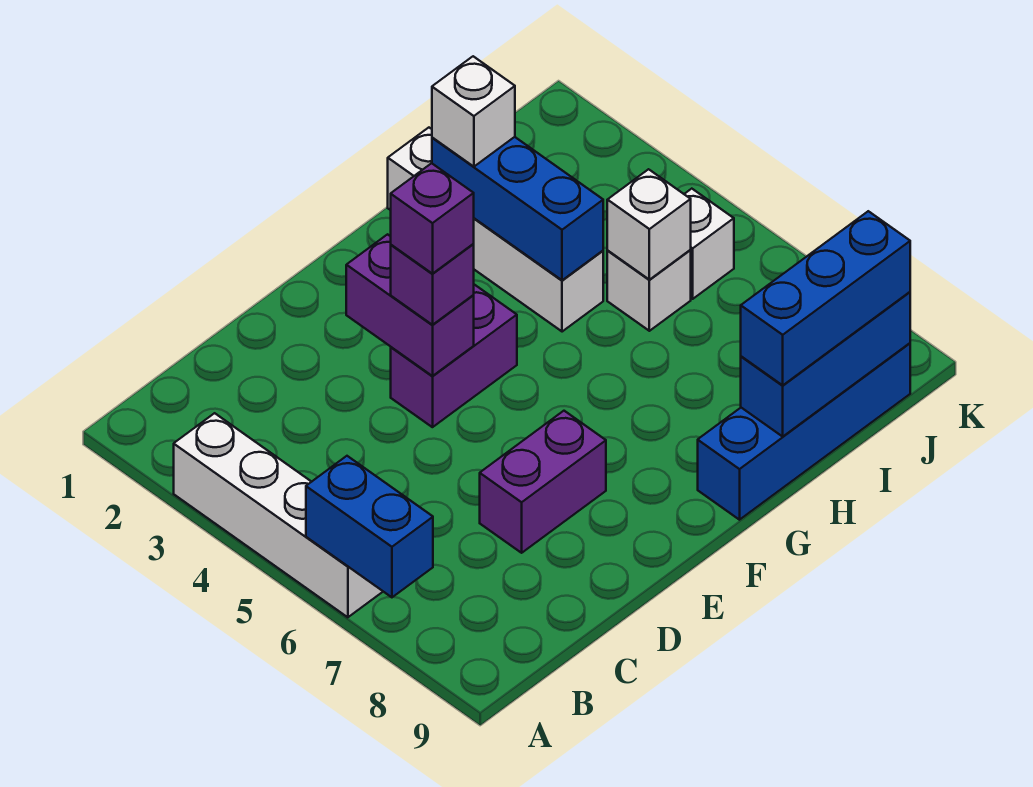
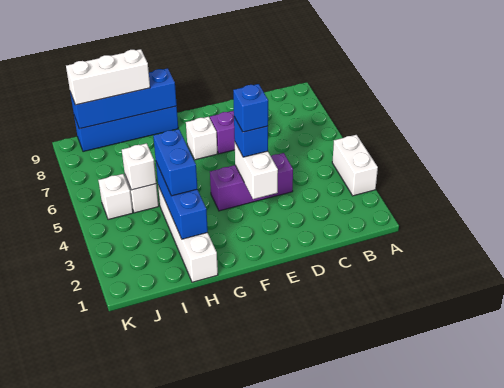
white brick A3:A6 level 1 -> white brick A3:A4 level 1
blue brick A6:A7 level 2 -> blue brick H3:H4 level 3
purple brick E3:E4 level 2 -> white brick E3:E4 level 2
purple brick E4:F4 level 1 -> purple brick D4:F4 level 1
purple brick E4 level 3 -> blue brick E4 level 3
purple brick E4 level 4 -> blue brick E4 level 4
white brick H2 level 3 -> white brick F7 level 1
blue brick H9:J9 level 2 -> blue brick G9:J9 level 2
blue brick H9:J9 level 3 -> white brick H9:J9 level 3

